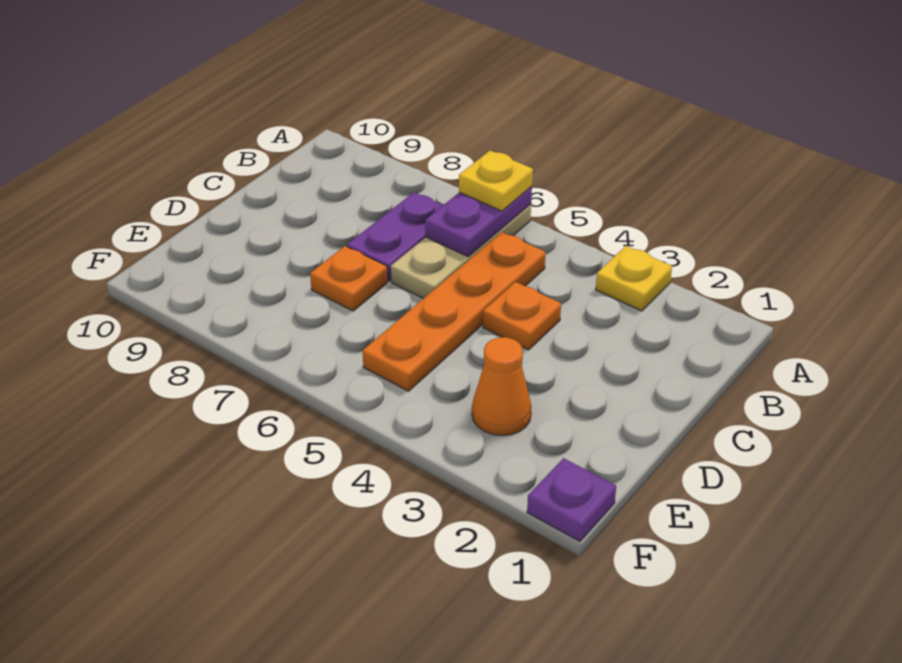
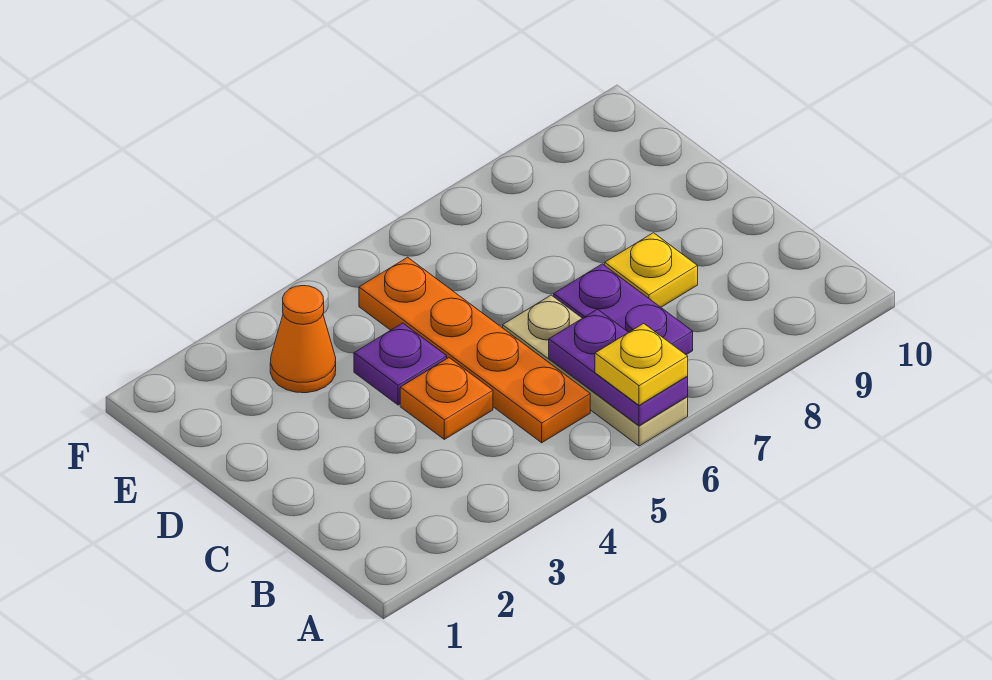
yellow plate A3 level 1 -> yellow plate C8 level 1
orange plate D7 level 1 -> none
purple plate F1 level 1 -> purple plate D4 level 1

